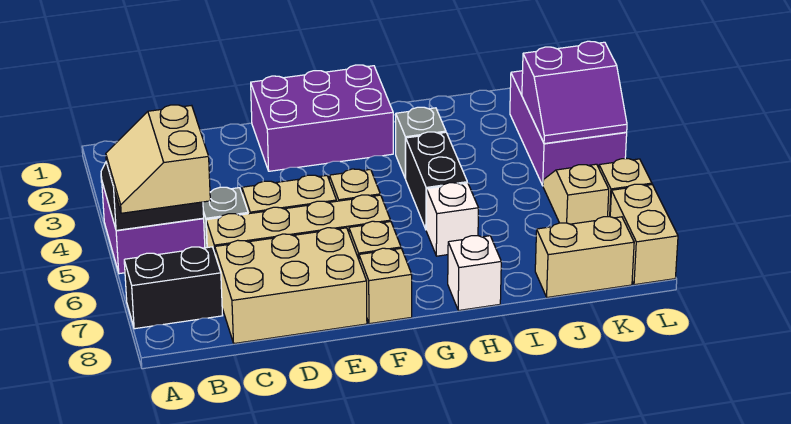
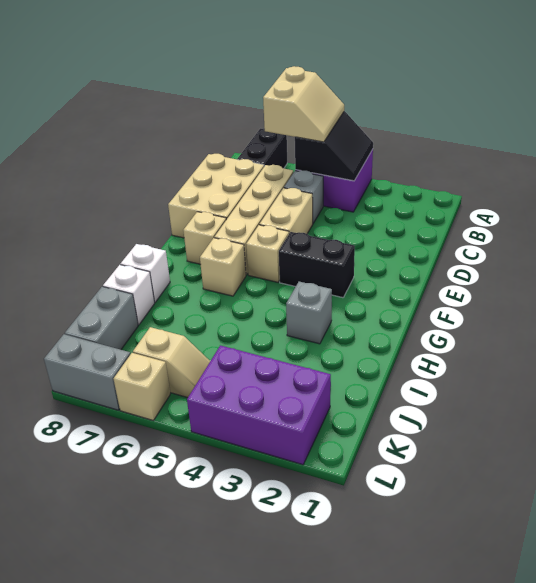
tan slope A5:B6 level 3 top B -> tan slope A5:B6 level 3 top 6
purple brick E1:G2 level 1 -> none
tan brick F8 level 1 -> tan brick G6 level 1
black brick H4:H5 level 1 -> black brick F3:F4 level 1
white brick H6 level 1 -> white brick I8 level 1
tan brick J8:K8 level 1 -> grey brick J8:K8 level 1
purple slope K3:L4 level 2 top 3 -> none
tan brick L7:L8 level 1 -> grey brick L7:L8 level 1

